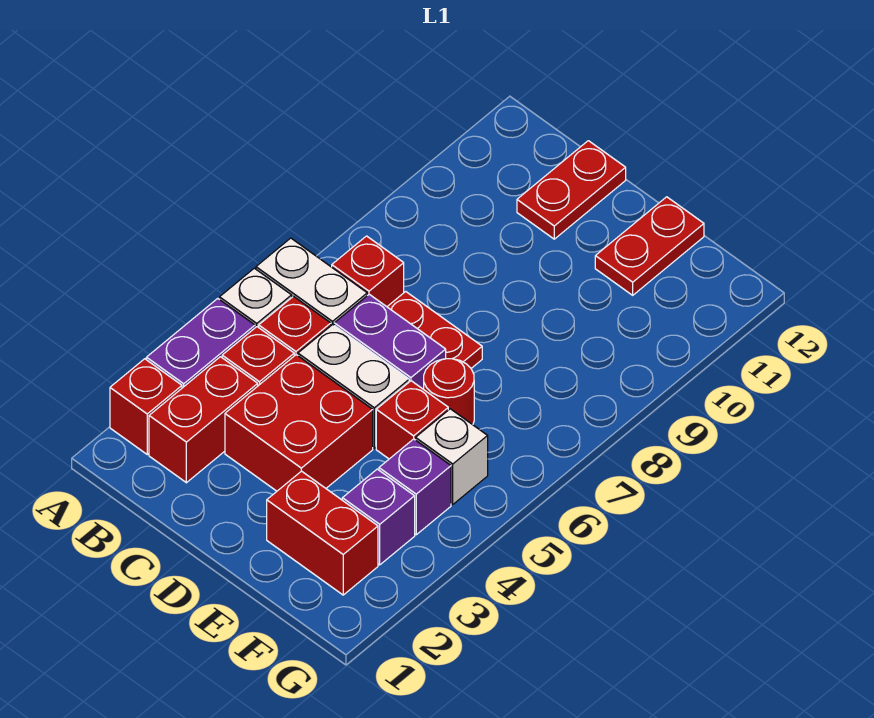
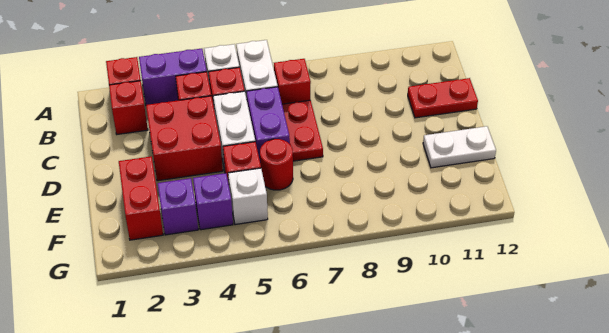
red brick B2:B3 level 1 -> red brick B2 level 1
red plate E11:E12 level 1 -> white plate E11:E12 level 1

